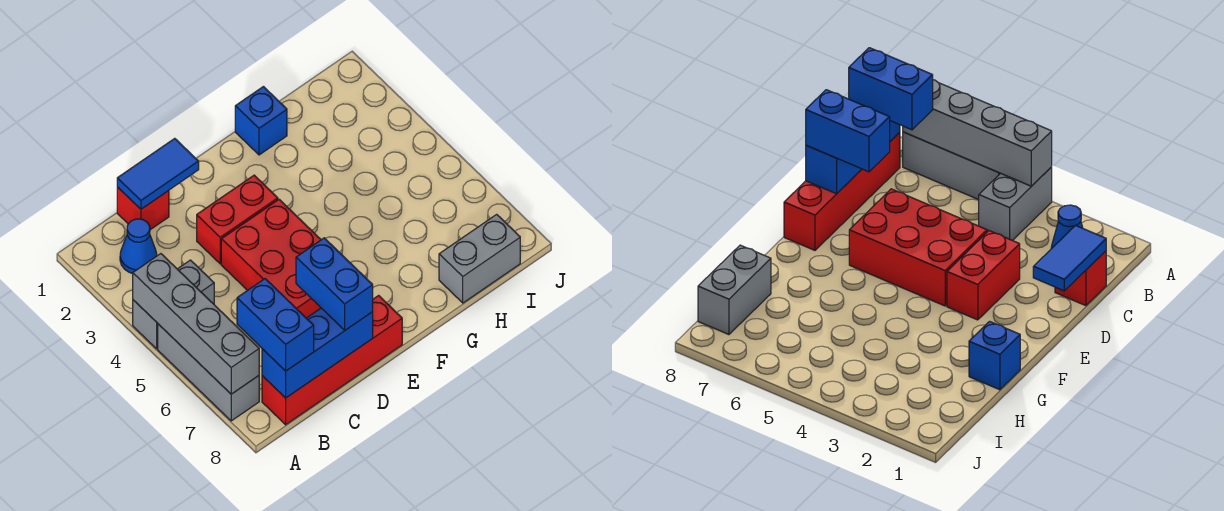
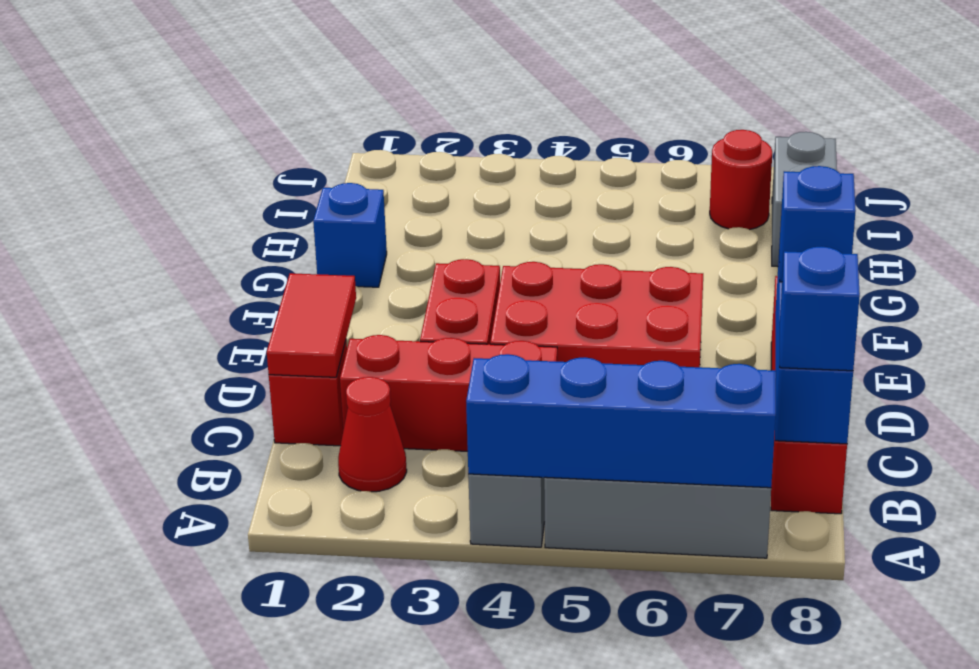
grey brick A4:A7 level 2 -> blue brick A4:A7 level 2
blue cone B2 level 1 -> red cone B2 level 1
blue brick B7:B8 level 3 -> blue brick B8 level 3
blue tile C1:D1 level 2 -> red tile C1:D1 level 2
none -> red brick C2:C4 level 1
blue brick D7:D8 level 3 -> blue brick D8 level 3
none -> red round brick I7 level 1

